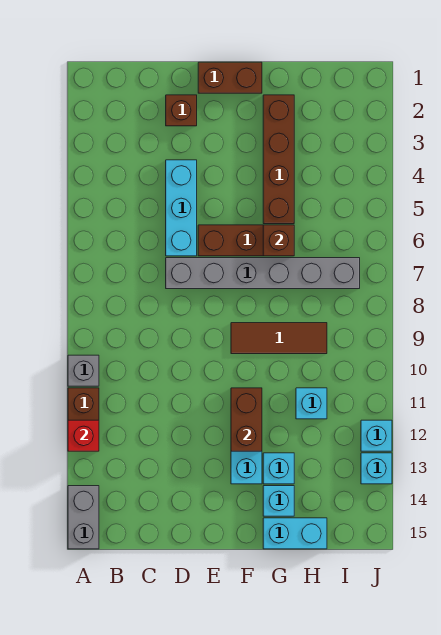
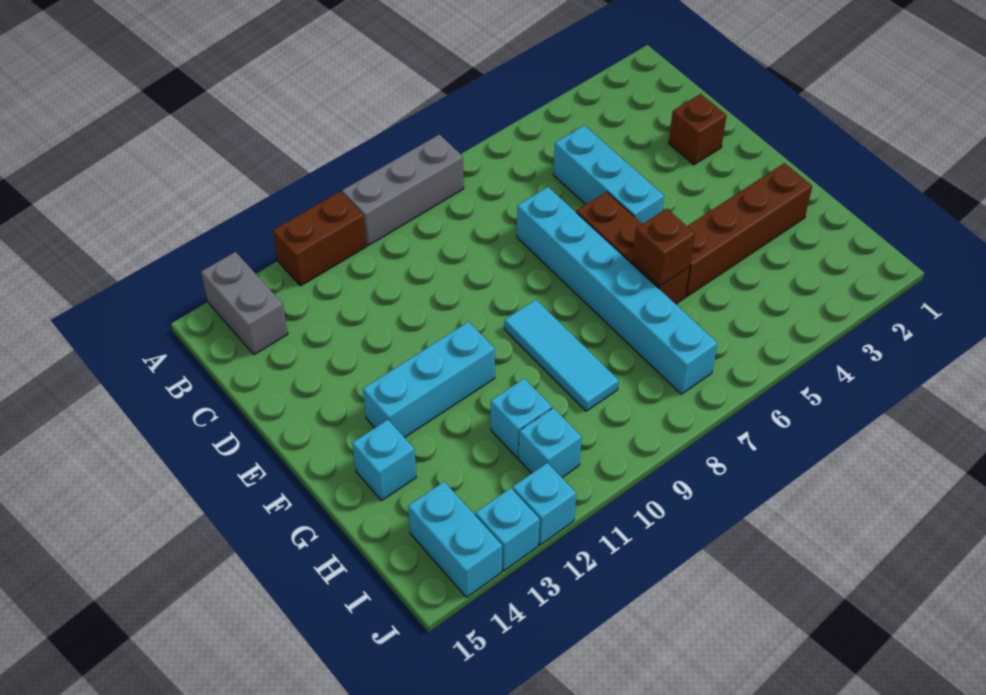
grey brick A10 level 1 -> grey brick A8:A10 level 1
red brick A12 level 2 -> none
grey brick A14:A15 level 1 -> grey brick A14:B14 level 1
cyan brick D4:D6 level 1 -> cyan brick C5:E5 level 1
grey brick D7:I7 level 1 -> cyan brick D7:I7 level 1
brown brick E1:F1 level 1 -> none
brown tile F9:H9 level 1 -> cyan tile F9:H9 level 1
brown brick F11:F12 level 2 -> none
cyan brick G13 level 1 -> cyan brick I11 level 1
cyan brick G15:H15 level 1 -> cyan brick I14:J14 level 1

